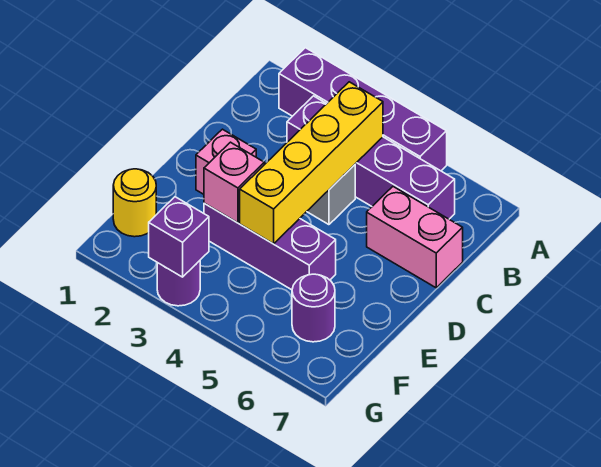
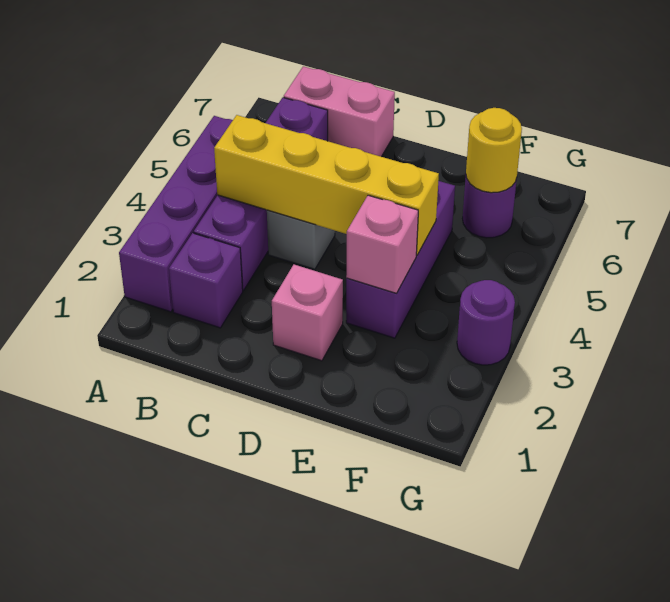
pink brick C6:C7 level 1 -> pink brick B7:C7 level 1
yellow round brick F1 level 1 -> yellow round brick F6 level 2
purple brick G3 level 2 -> purple brick B2 level 1

